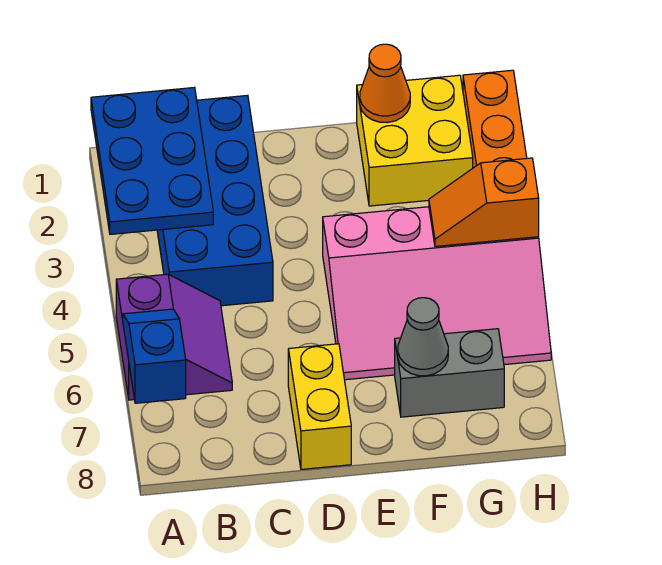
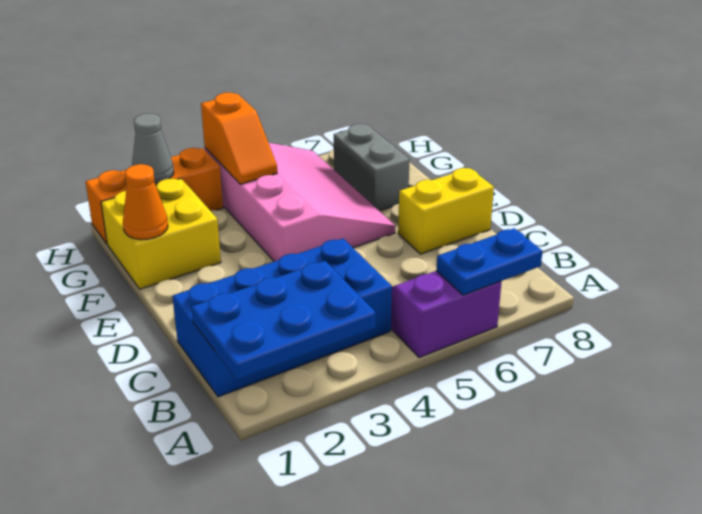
blue slope A6:A7 level 2 top 7 -> blue plate A6:A7 level 2
grey cone F7 level 2 -> grey cone H2 level 2

